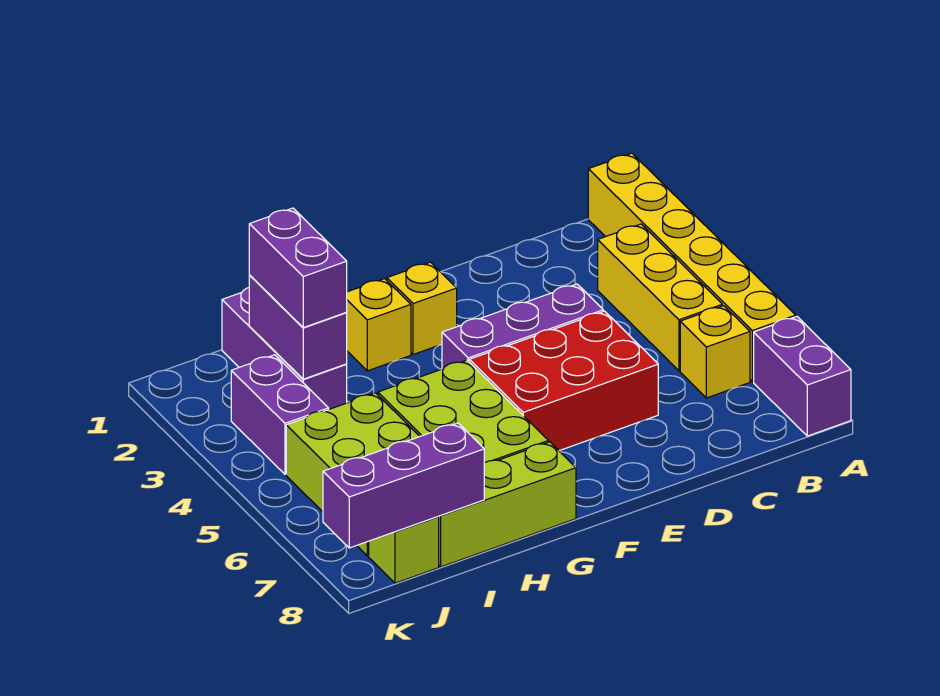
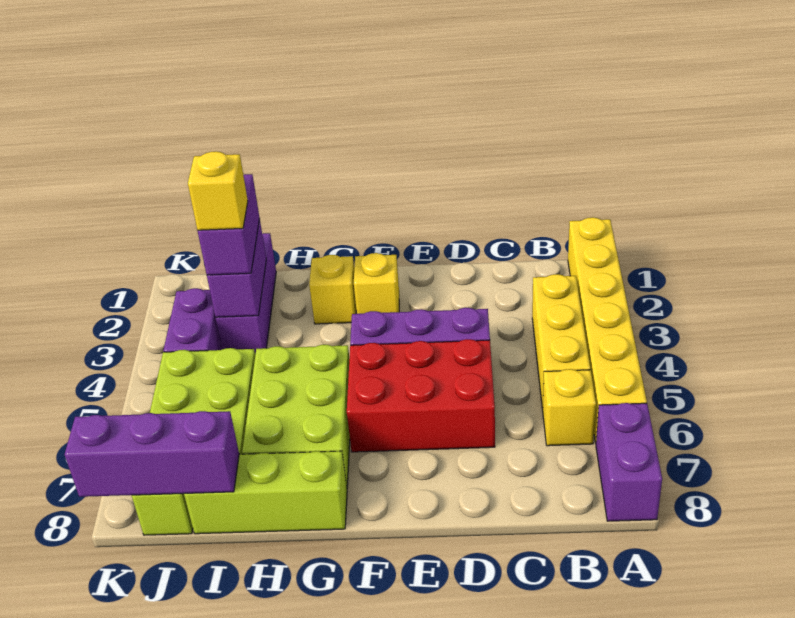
none -> yellow brick I3 level 4

